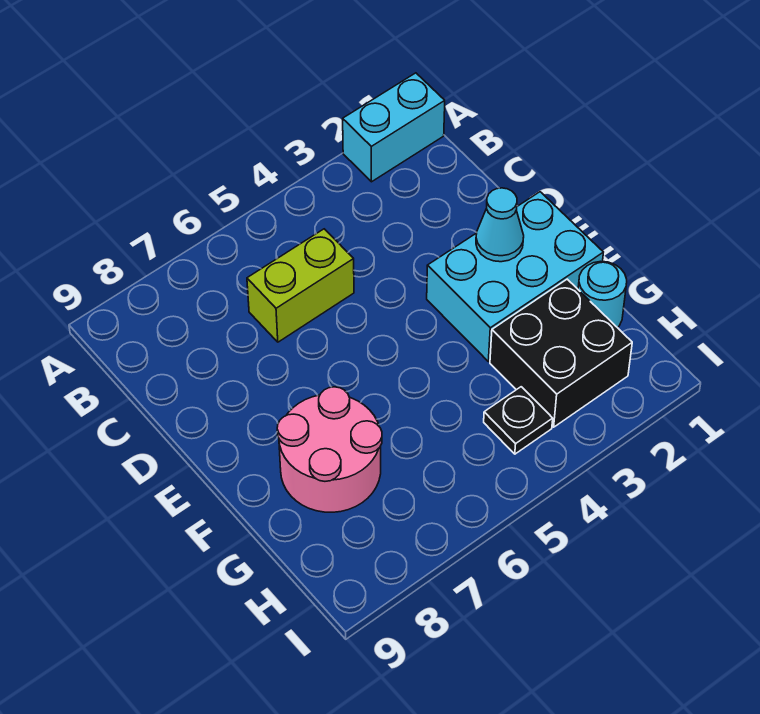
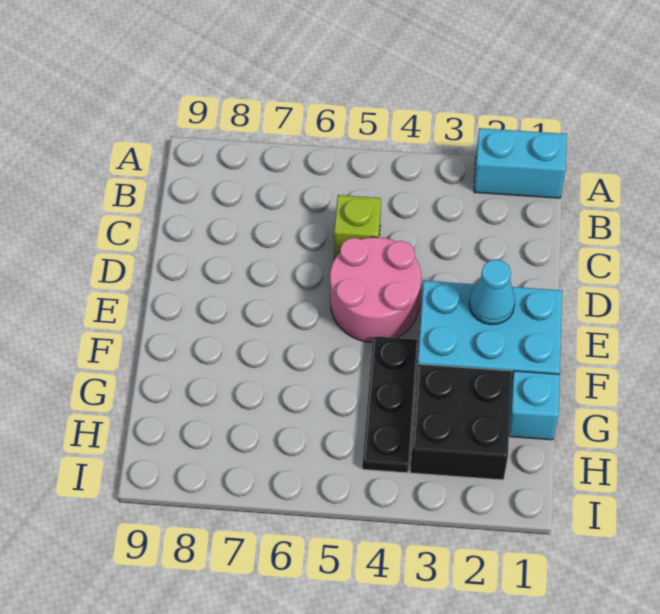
lime brick C5:C6 level 1 -> lime brick C5 level 1
pink round brick F7:G8 level 1 -> pink round brick D4:E5 level 1
cyan round brick G1 level 1 -> cyan brick G1 level 1
black plate H4 level 1 -> black plate F4:H4 level 1

